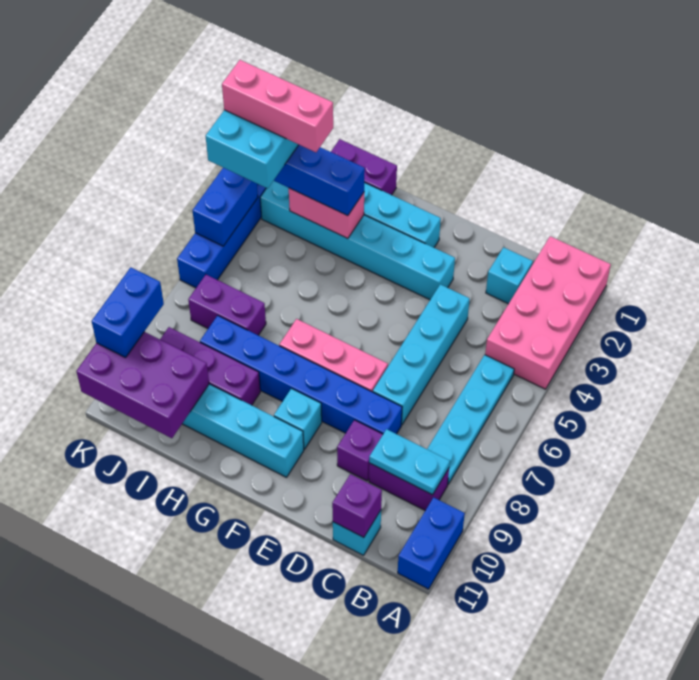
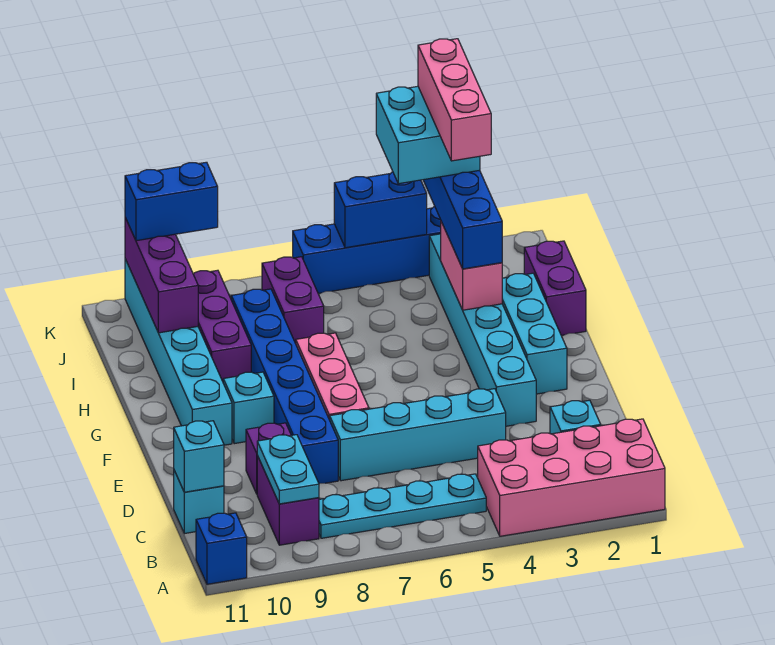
blue brick A10:A11 level 1 -> blue brick A11 level 1
purple brick C11 level 2 -> cyan brick C11 level 2
purple brick I10:K11 level 2 -> purple brick I10:K10 level 2

